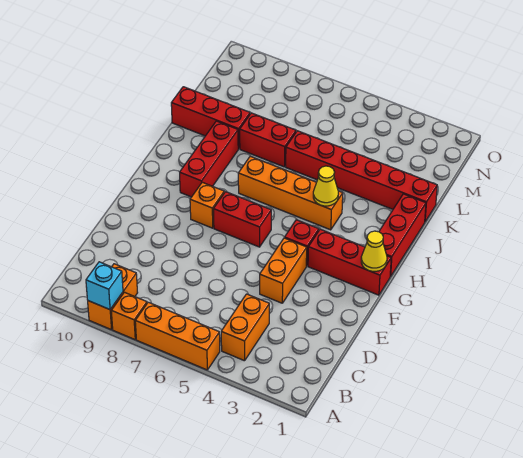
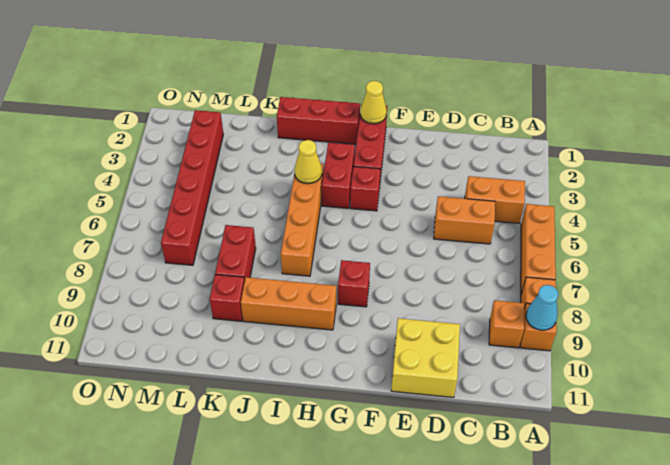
cyan brick A9 level 2 -> cyan cone A9 level 2
none -> yellow brick D10:E11 level 1
orange brick E4:F4 level 1 -> orange brick C5:D5 level 1
red brick G6:G7 level 1 -> red brick H3:H4 level 1
orange brick G8 level 1 -> red brick G8 level 1
red brick H9:J9 level 1 -> orange brick H9:J9 level 1
red brick K1:K6 level 1 -> red brick M2:M7 level 1
red brick K9:K11 level 1 -> red brick K9 level 1

